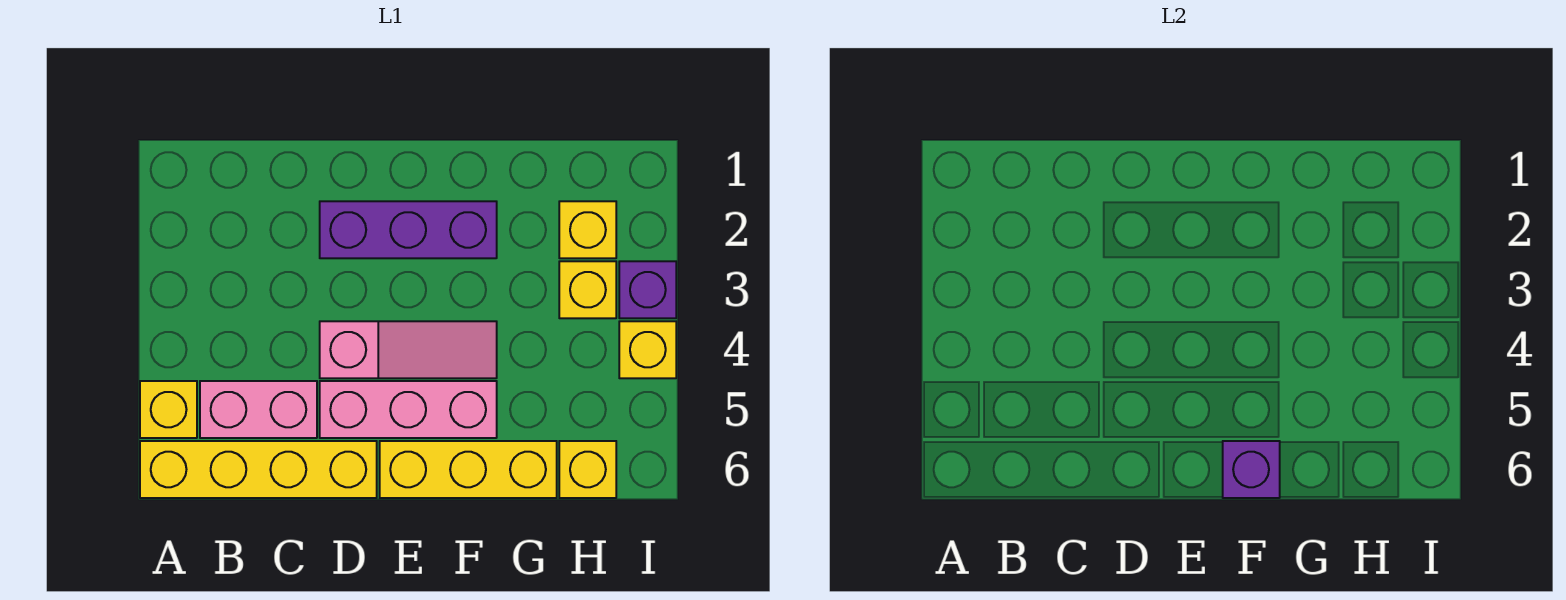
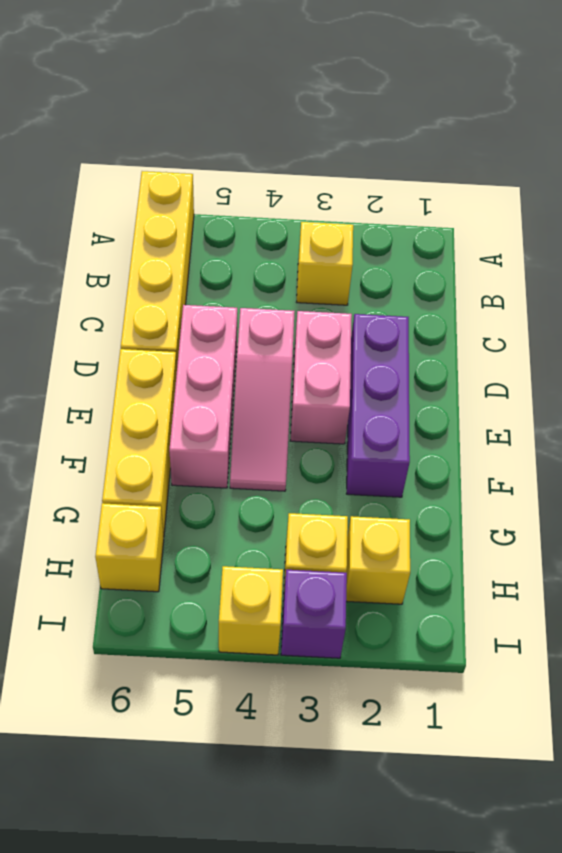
yellow brick A5 level 1 -> yellow brick B3 level 1
pink brick B5:C5 level 1 -> pink brick D3:E3 level 1
purple brick F6 level 2 -> none

